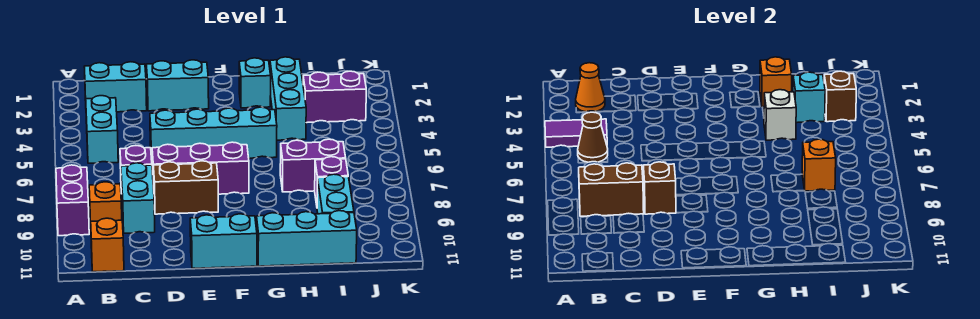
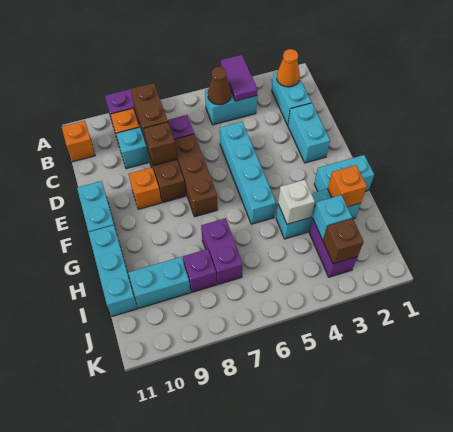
purple brick D7:F7 level 1 -> brown brick D7:F7 level 1
cyan brick G2 level 1 -> cyan brick G1:G2 level 1
orange brick I7 level 2 -> orange brick E9 level 1

